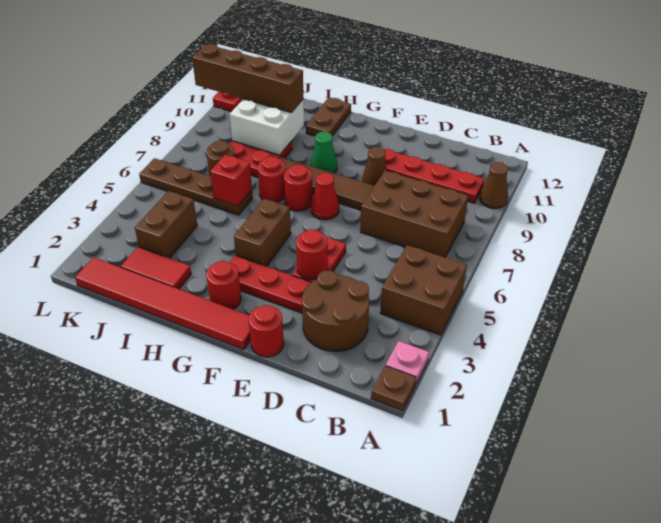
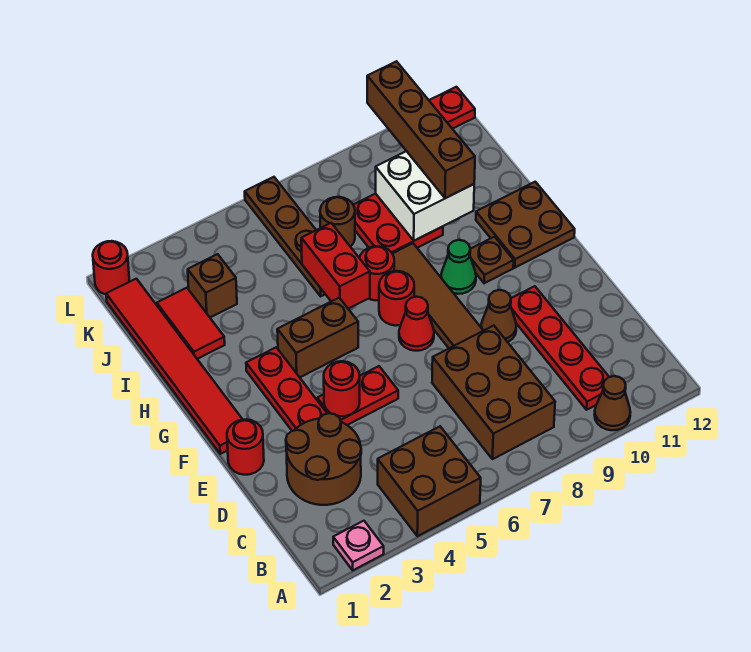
brown plate A1 level 1 -> brown plate G10 level 1
red round brick G2 level 1 -> red round brick L1 level 1
brown plate H11:H12 level 1 -> brown plate G11:H12 level 1
red brick I6 level 2 -> red brick H6:I6 level 2
brown brick J3:J4 level 1 -> brown brick J3 level 1

